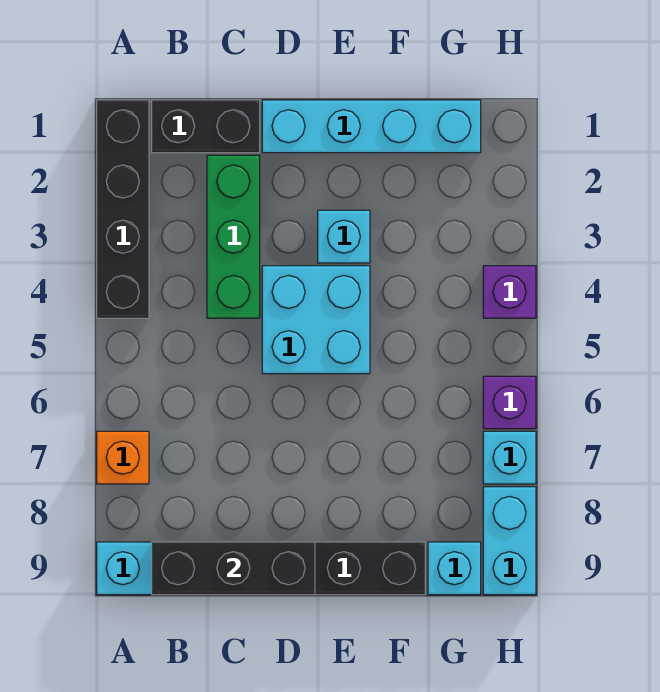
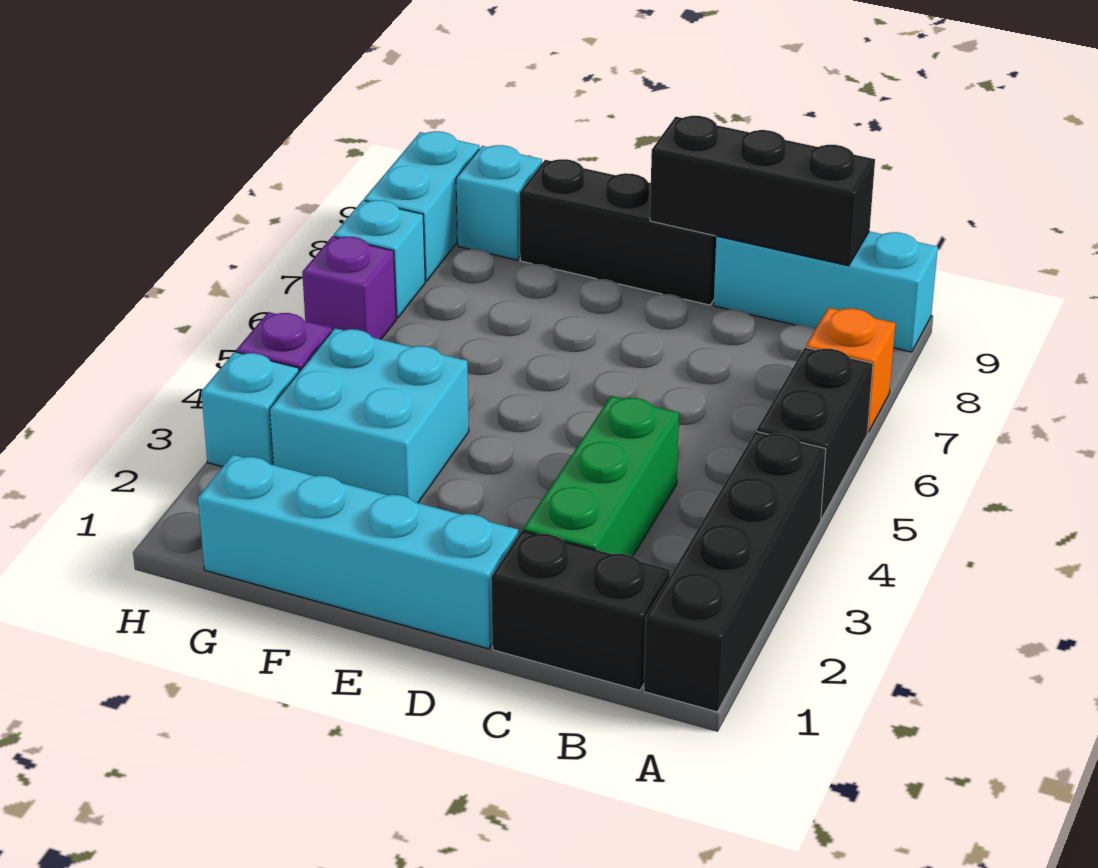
none -> black brick A5:A6 level 1
cyan brick D4:E5 level 1 -> cyan brick F3:G4 level 1
cyan brick E3 level 1 -> cyan brick H3 level 1

